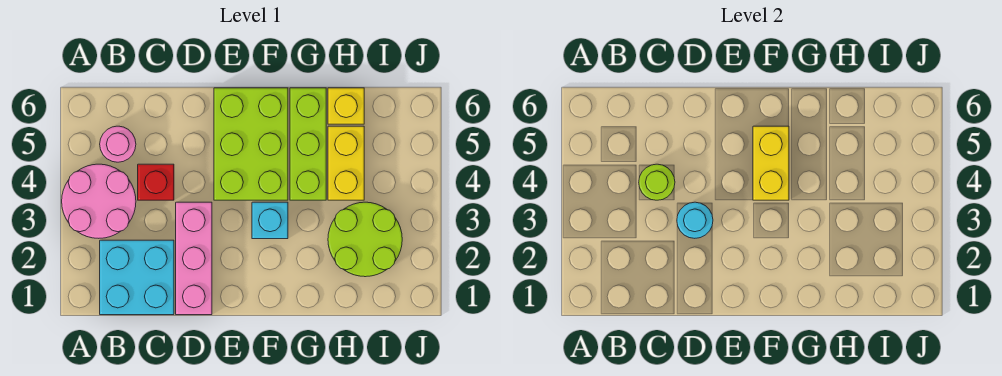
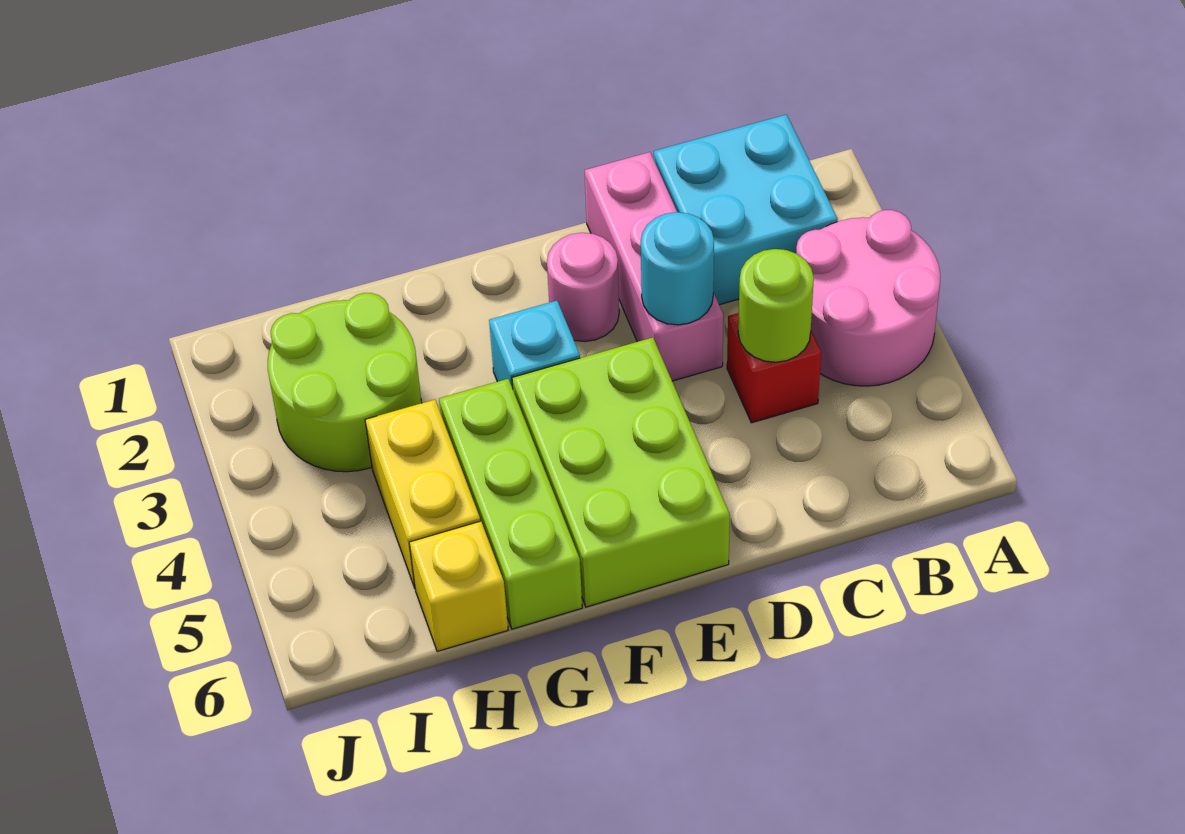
pink round brick B5 level 1 -> pink round brick E2 level 1
yellow brick F4:F5 level 2 -> none

